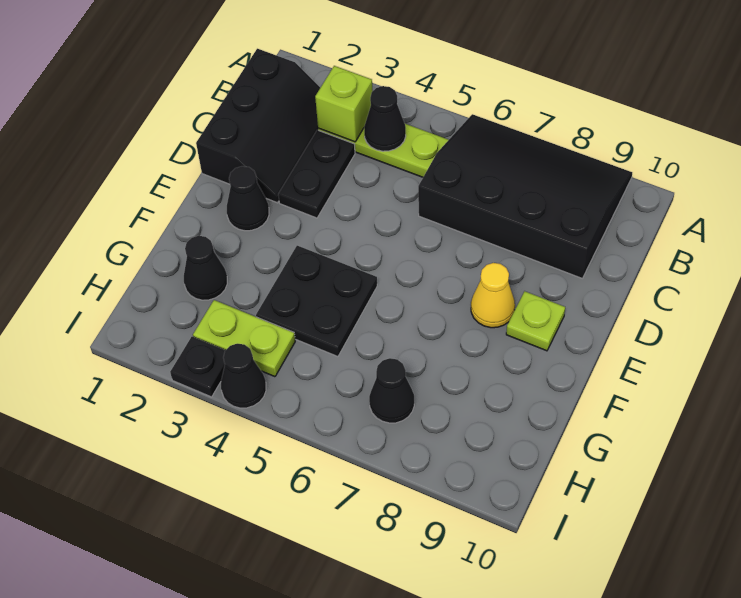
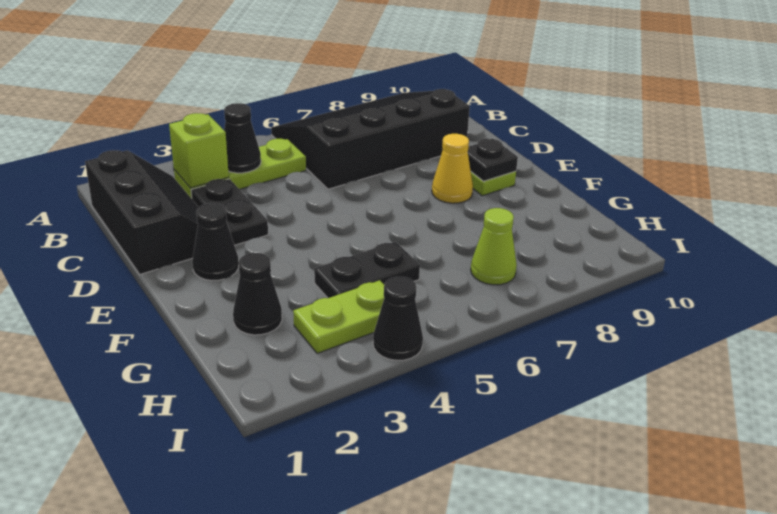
black plate F4:G5 level 1 -> black plate G4:G5 level 1
black cone H7 level 1 -> lime cone H7 level 1
black plate I3 level 1 -> black plate E9 level 2

